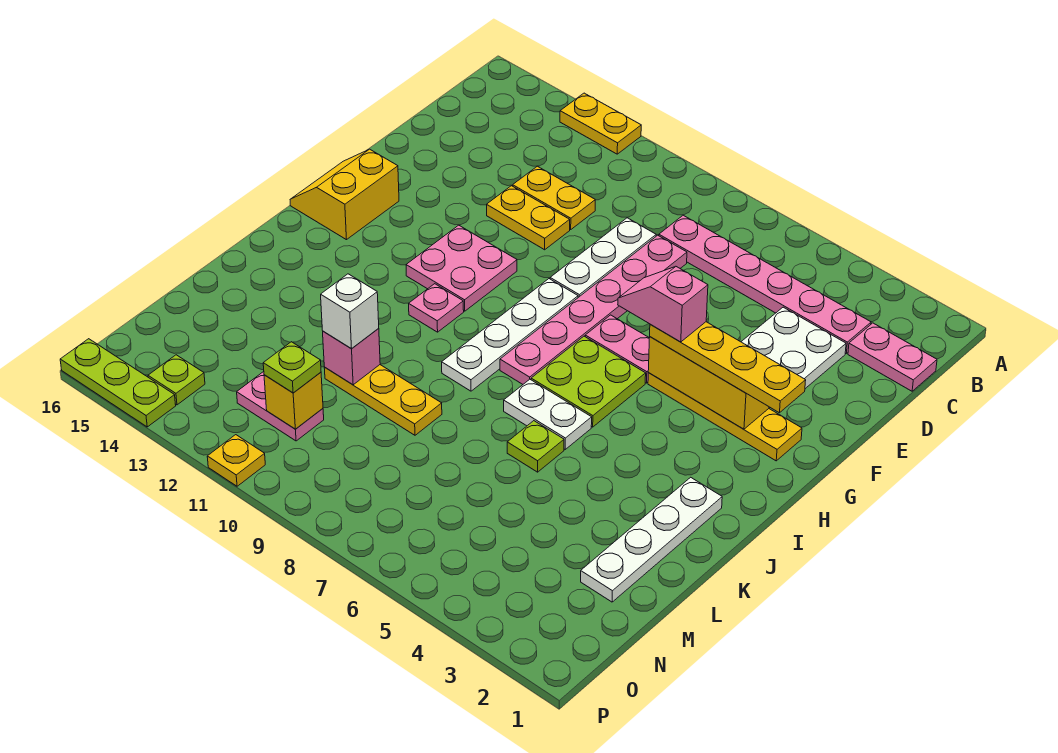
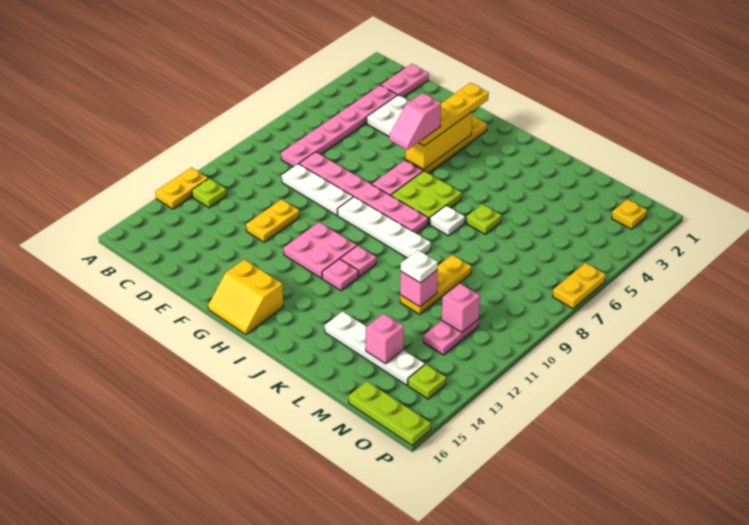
yellow plate D11:D12 level 1 -> yellow plate P6:P7 level 1
none -> pink plate I12 level 1
white plate J2:M2 level 1 -> white plate K14:N14 level 1
white plate J6:J7 level 1 -> white plate J7 level 1
white brick L11 level 3 -> white plate L11 level 3
none -> pink brick M14 level 2
yellow brick N11 level 2 -> pink brick N11 level 2
lime plate N11 level 3 -> lime plate B12 level 1
yellow plate P11 level 1 -> yellow plate O2 level 1
lime plate P14:P16 level 1 -> lime plate N16:P16 level 1

